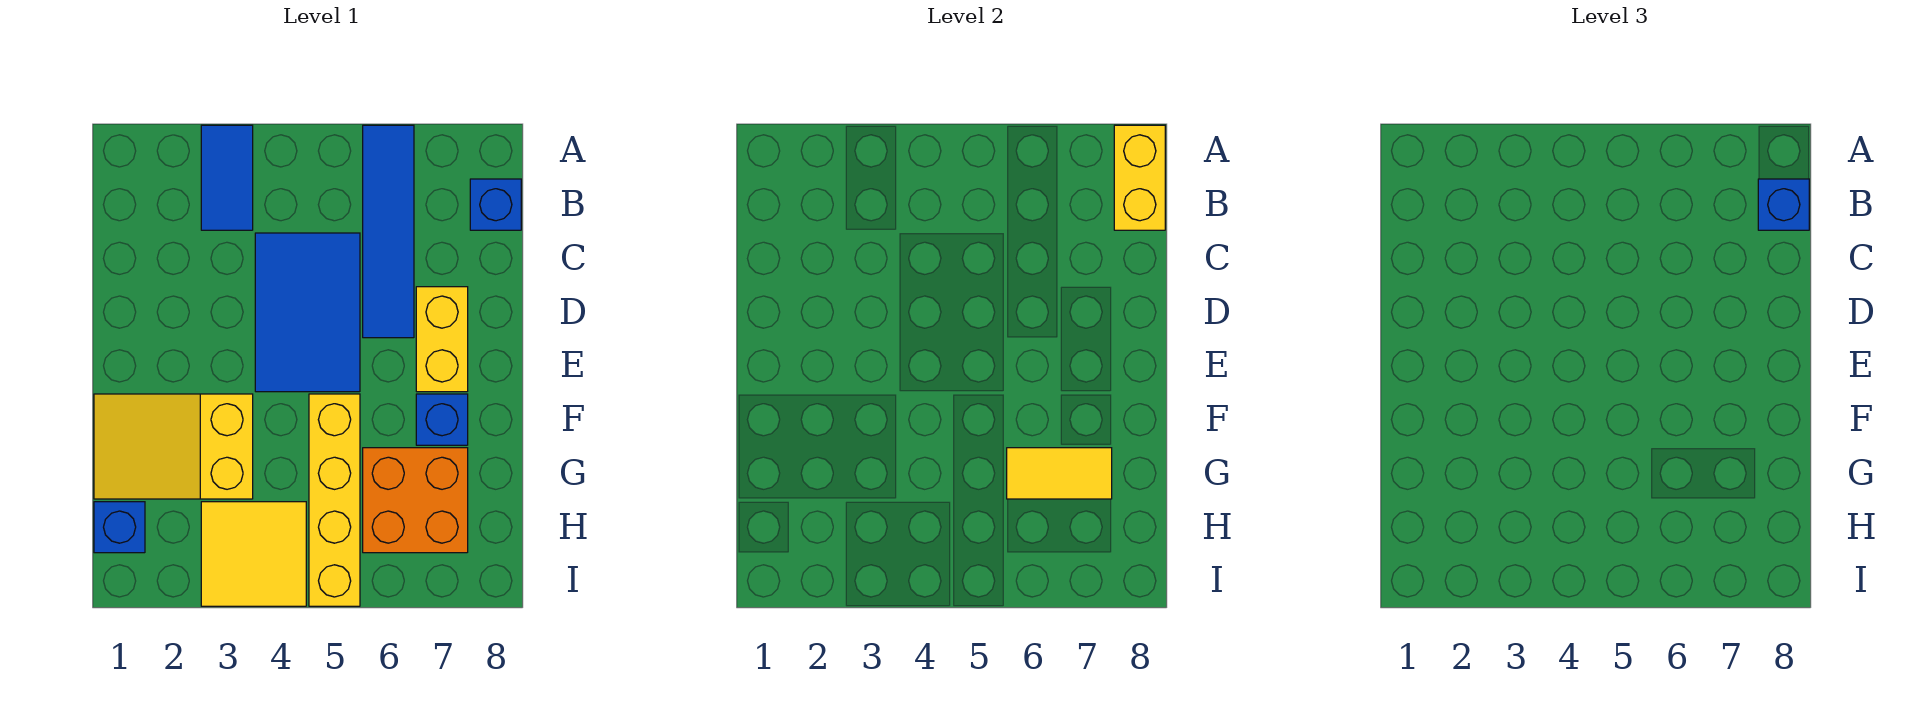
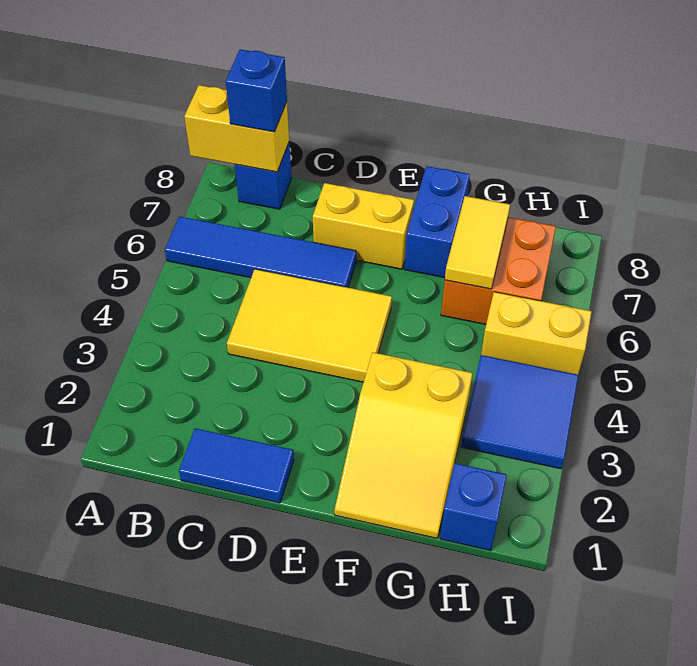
blue tile A3:B3 level 1 -> blue tile C1:D1 level 1
blue tile C4:E5 level 1 -> yellow tile C4:E5 level 1
yellow brick F5:I5 level 1 -> yellow brick H5:I5 level 1
blue brick F7 level 1 -> blue brick F7:F8 level 1
yellow tile H3:I4 level 1 -> blue tile H3:I4 level 1

